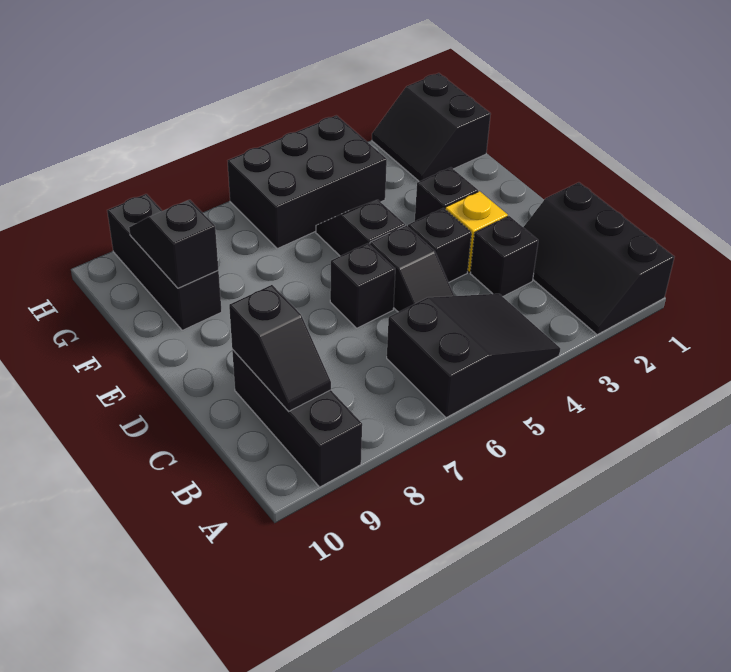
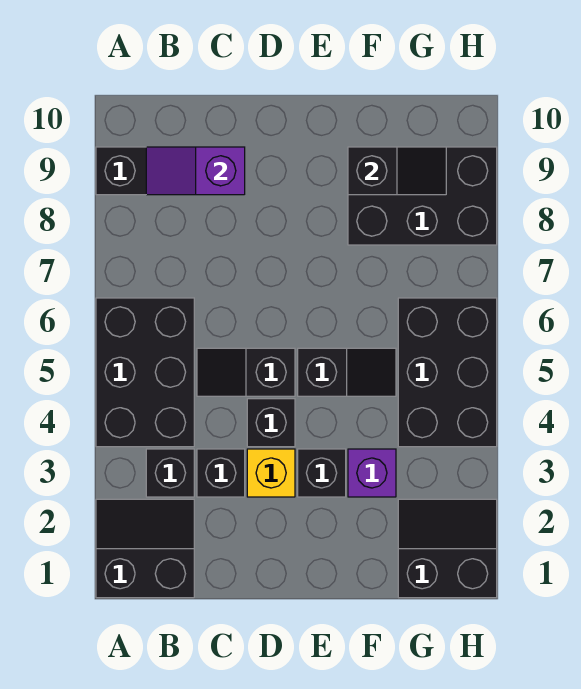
black slope A1:C2 level 1 top 1 -> black slope A1:B2 level 1 top 1
black slope A4:B6 level 1 top 6 -> black brick A4:B6 level 1
black slope B9:C9 level 2 top C -> purple slope B9:C9 level 2 top C
black brick D6 level 1 -> black brick B3 level 1
none -> purple brick F3 level 1
black brick F9:H9 level 1 -> black brick F8:H9 level 1

